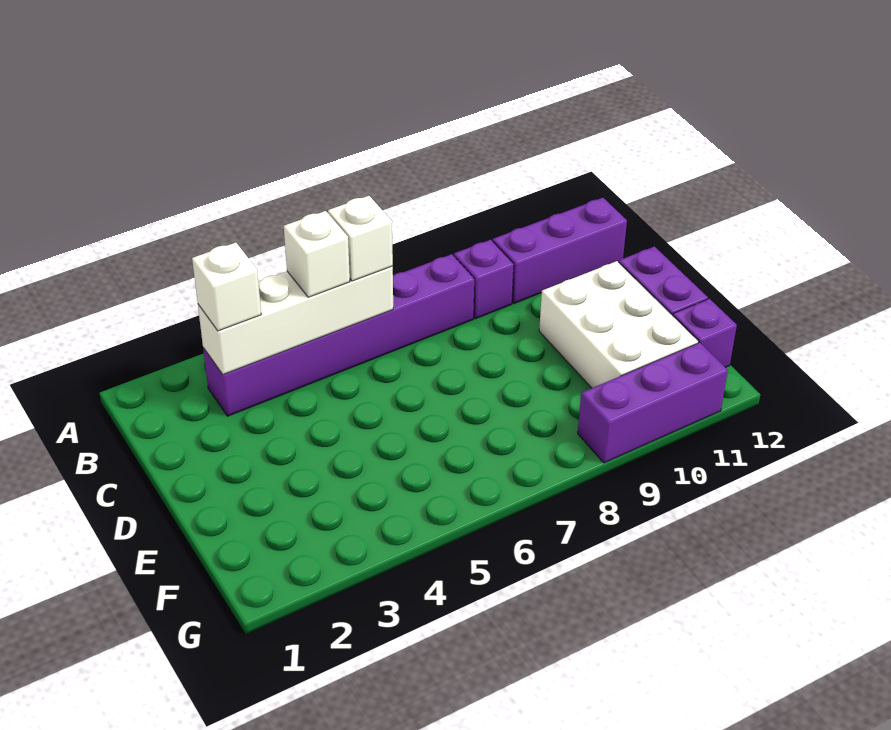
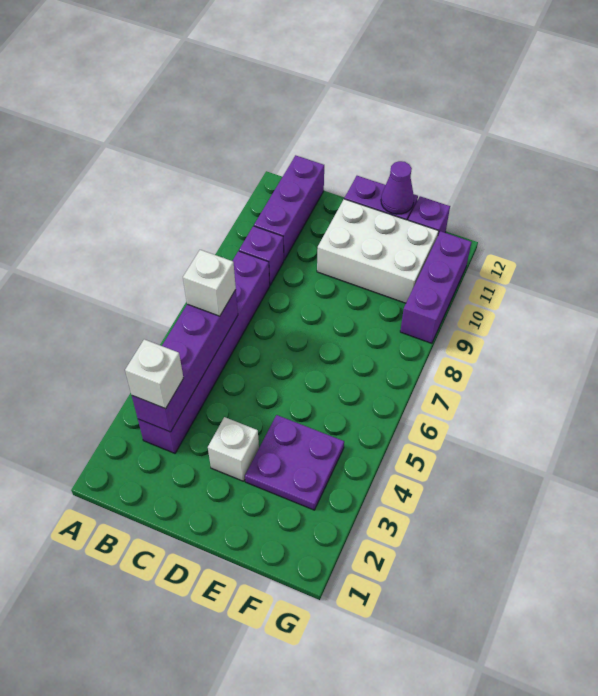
white brick B3:B6 level 2 -> purple brick B3:B6 level 2
white brick B5 level 3 -> white brick D3 level 1
none -> purple plate E3:F4 level 1
none -> purple cone E12 level 2

